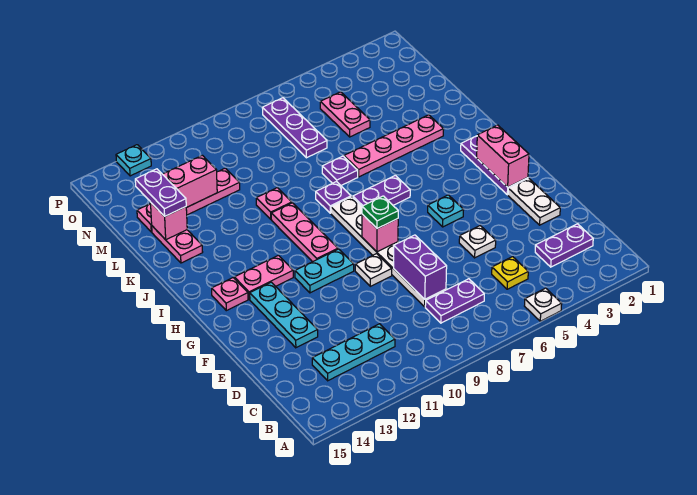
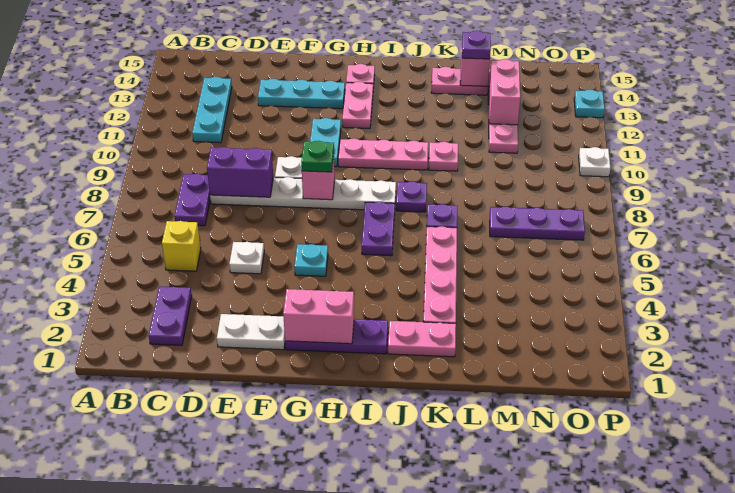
white plate A5 level 1 -> white plate P10 level 1
yellow plate C5 level 1 -> yellow brick C5 level 1
purple plate L14:M14 level 3 -> purple plate L14 level 3
pink plate M5:N5 level 1 -> pink plate J2:K2 level 1

